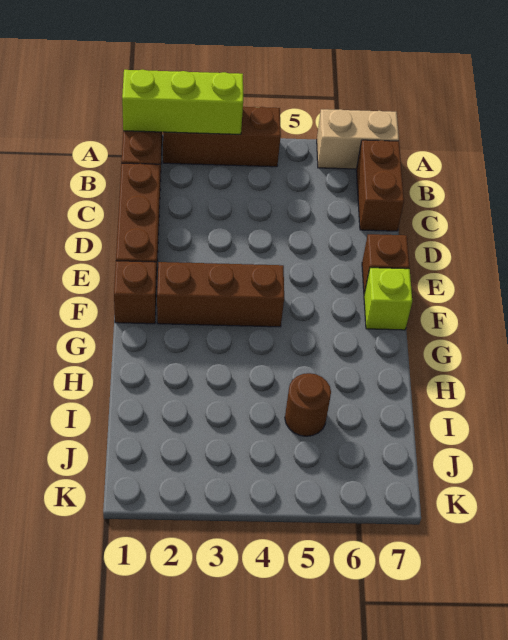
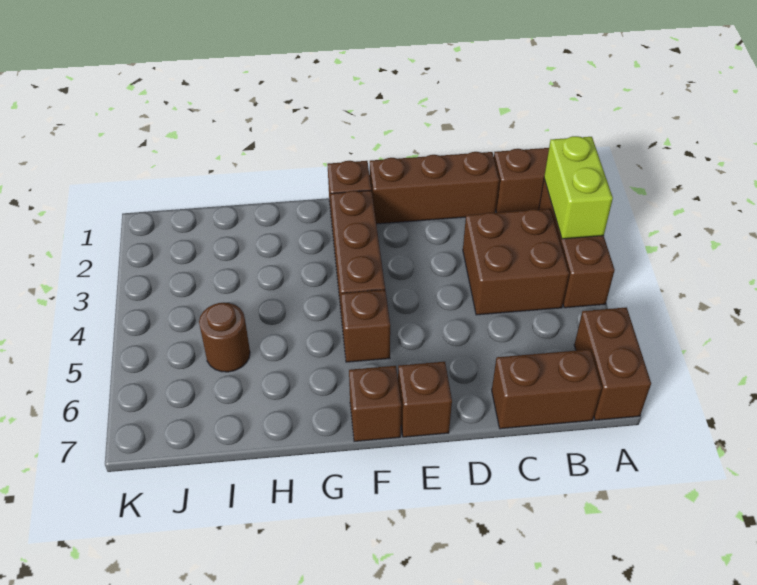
lime brick A1:A3 level 2 -> lime brick A2:A3 level 2
tan brick A6:A7 level 1 -> brown brick A6:A7 level 1
none -> brown brick B3:C4 level 1
none -> brown brick F5 level 1
lime brick F7 level 1 -> brown brick F7 level 1

